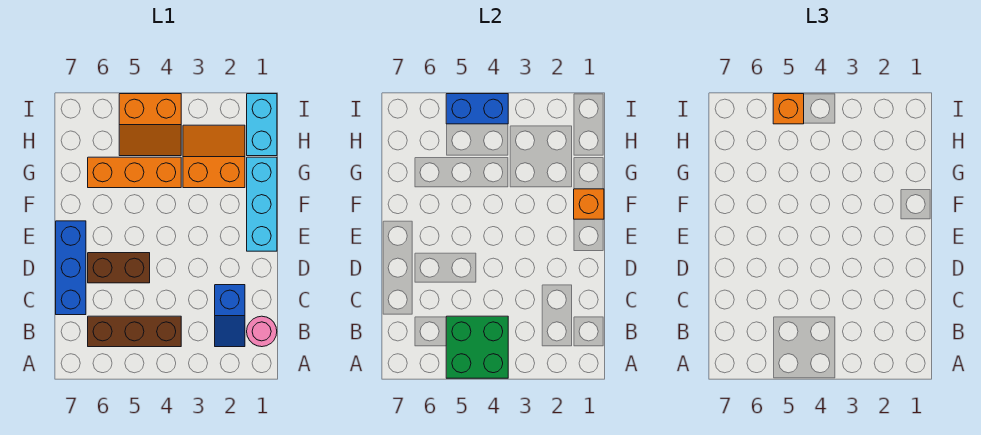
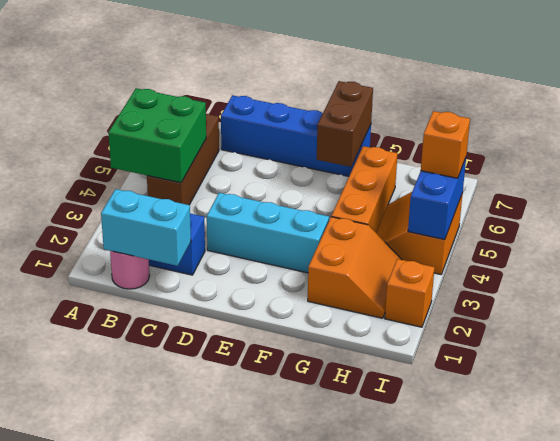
blue brick C7:E7 level 1 -> blue brick C7:F7 level 1
brown brick D5:D6 level 1 -> brown brick F6:F7 level 2
cyan brick E1:G1 level 1 -> cyan brick D3:F3 level 1
orange brick F1 level 2 -> orange brick I2 level 1
cyan brick H1:I1 level 1 -> cyan brick B1:C1 level 2

